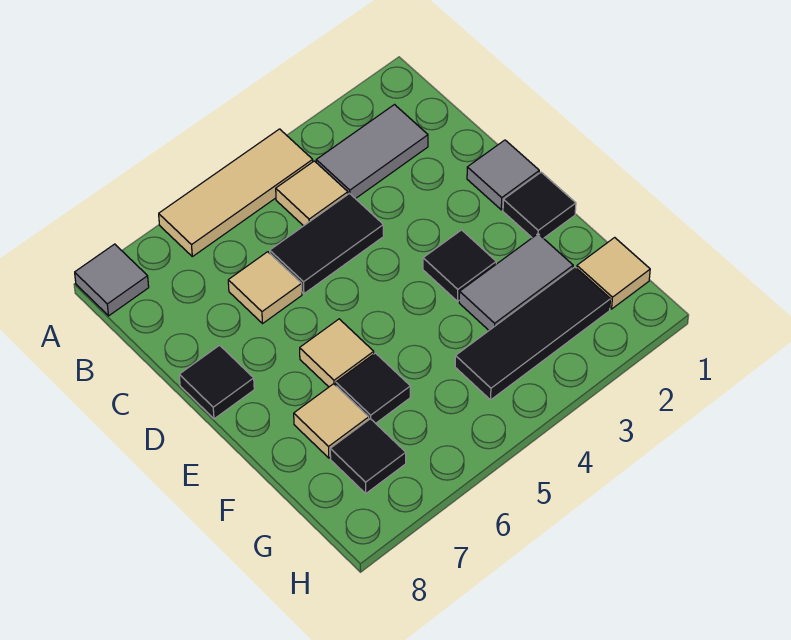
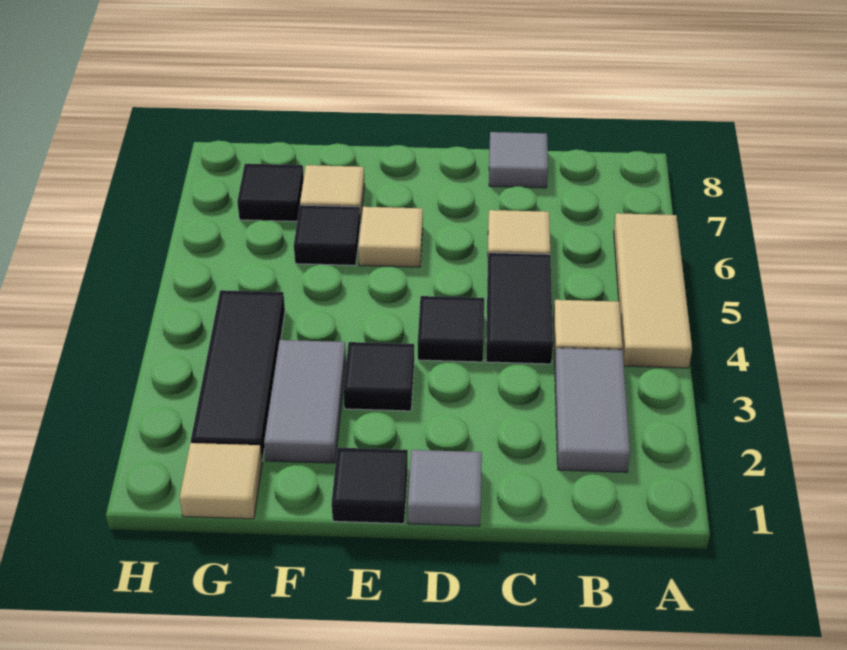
grey tile A8 level 1 -> grey tile C8 level 1
black tile D8 level 1 -> black tile D4 level 1

